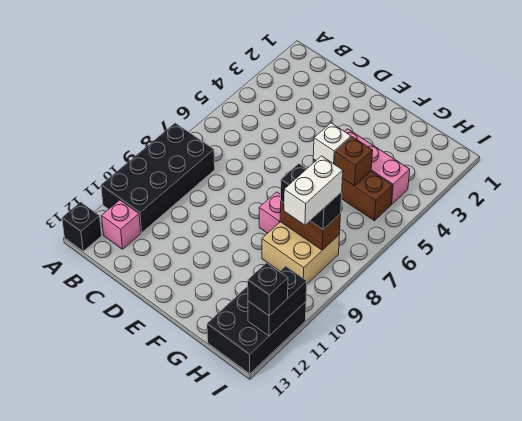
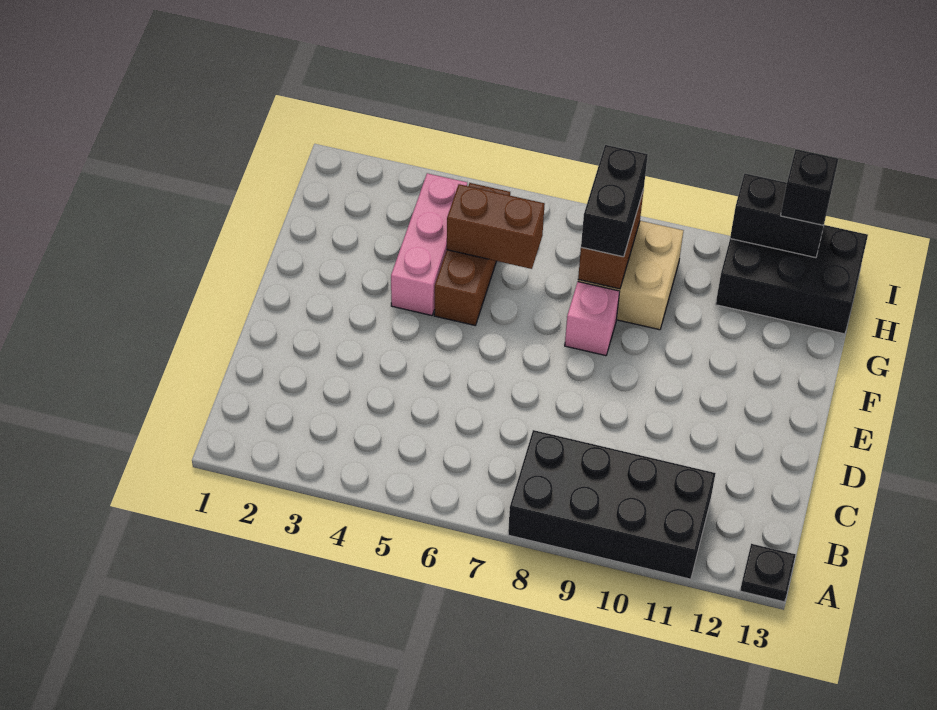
black brick A13 level 1 -> black plate A13 level 1
pink brick B12 level 1 -> none
white brick F5 level 2 -> none
brown brick G5 level 2 -> brown brick G5:G6 level 2
white brick H8:H9 level 4 -> none

